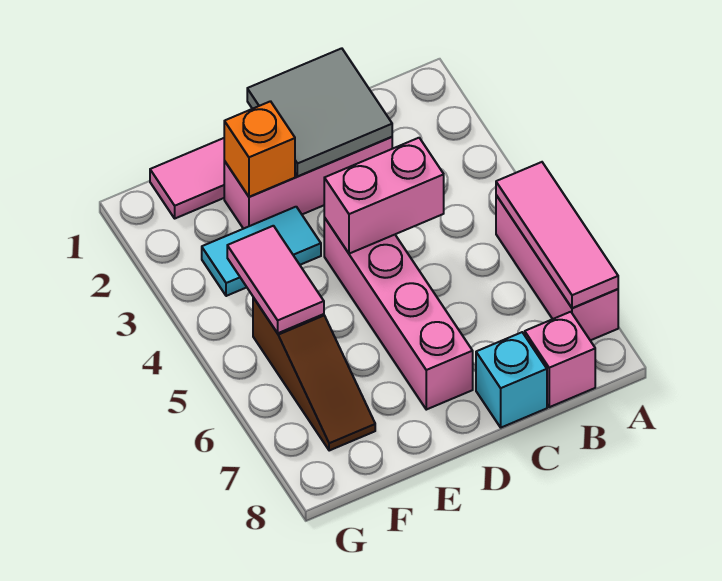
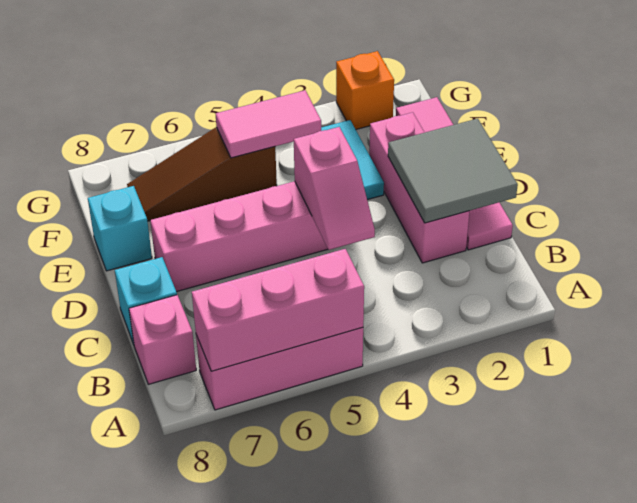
pink tile A5:A7 level 2 -> pink brick A5:A7 level 2
pink brick C4:D4 level 2 -> pink slope C4:D4 level 2 top D
orange brick E2 level 2 -> orange brick G2 level 1
none -> cyan brick E8 level 1

